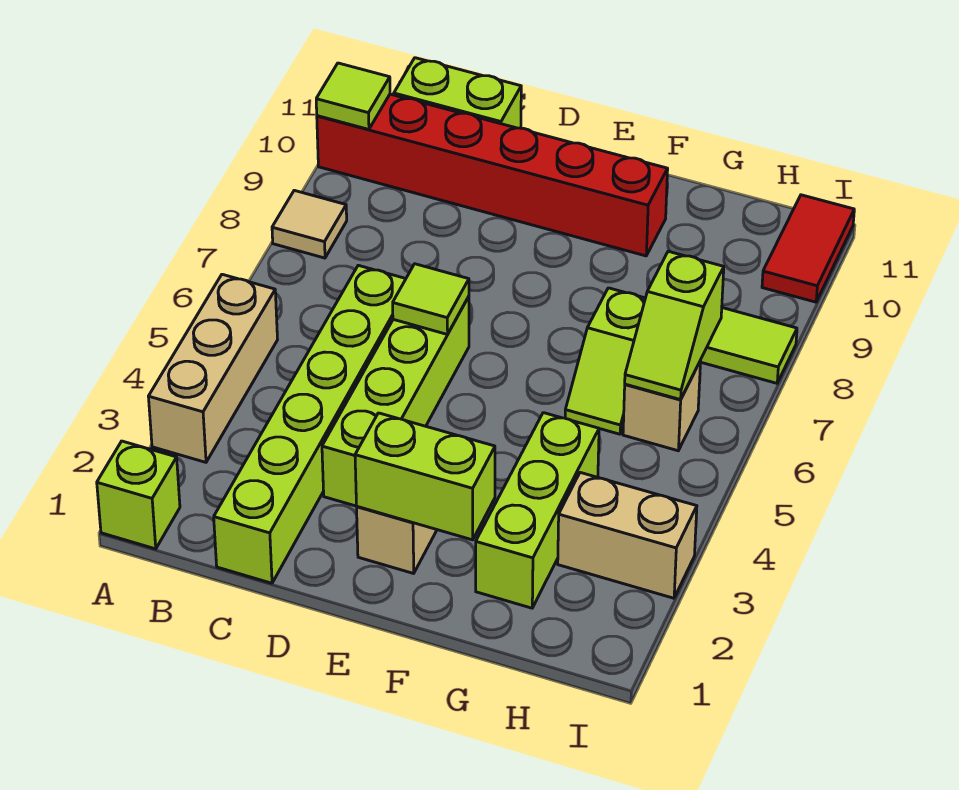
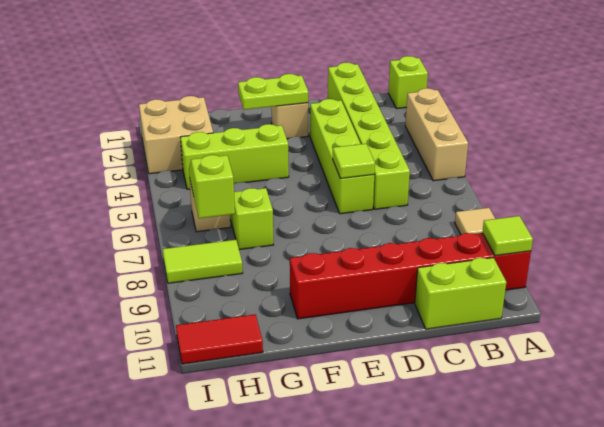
lime brick E2:F2 level 2 -> lime plate E2:F2 level 2
lime brick G2:G4 level 1 -> lime brick F4:H4 level 1
tan brick H3:I3 level 1 -> tan brick H2:I3 level 1
red tile I10:I11 level 1 -> red tile H11:I11 level 1

